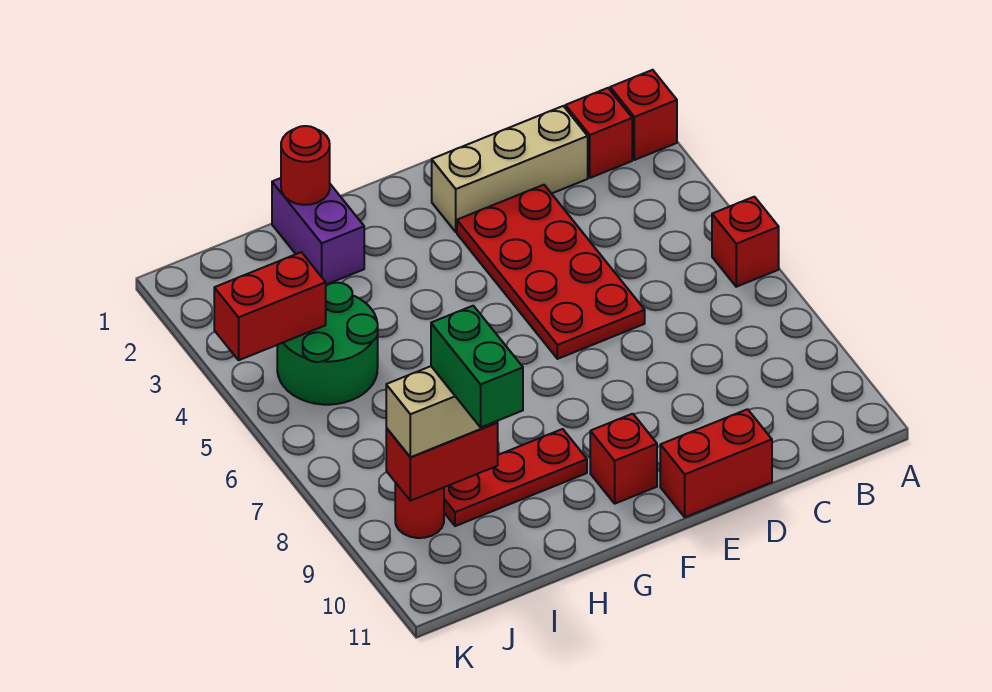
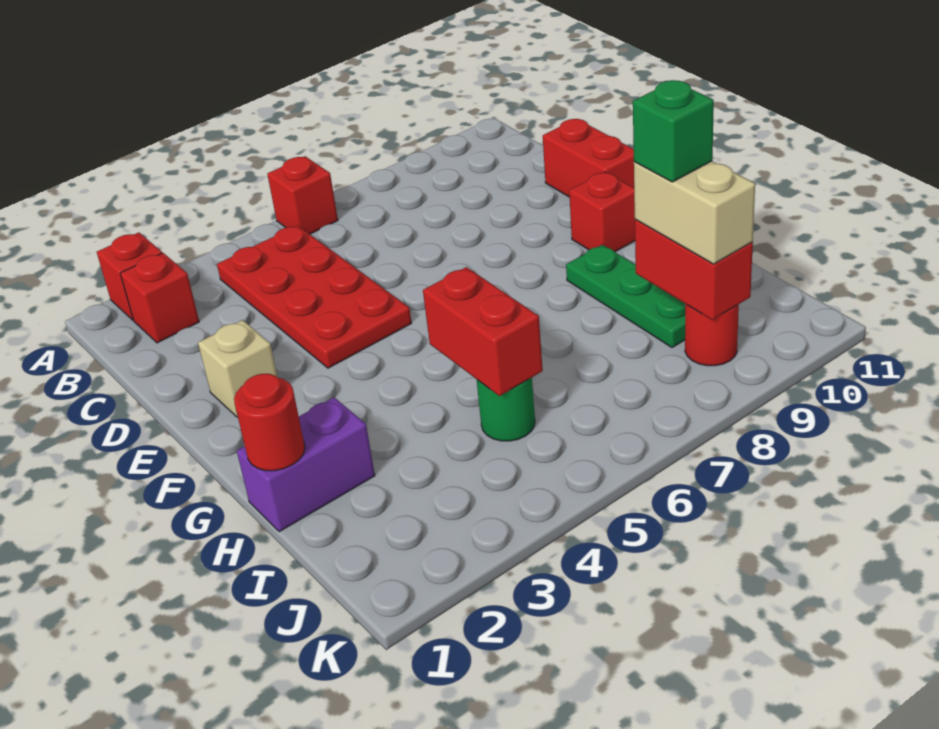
tan brick C2:E2 level 1 -> tan brick E2 level 1
red plate D3:E6 level 1 -> red plate B4:E5 level 1
red plate G9:I9 level 1 -> green plate G9:I9 level 1
green round brick I4:J5 level 1 -> green round brick I5 level 1
green brick I9:I10 level 4 -> green brick I9 level 4
red brick J4:K4 level 2 -> red brick H5:I5 level 2

